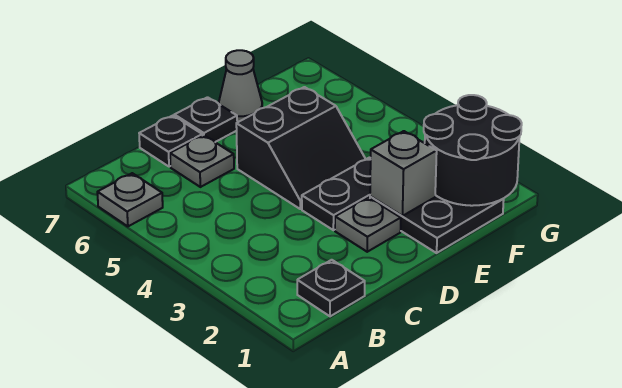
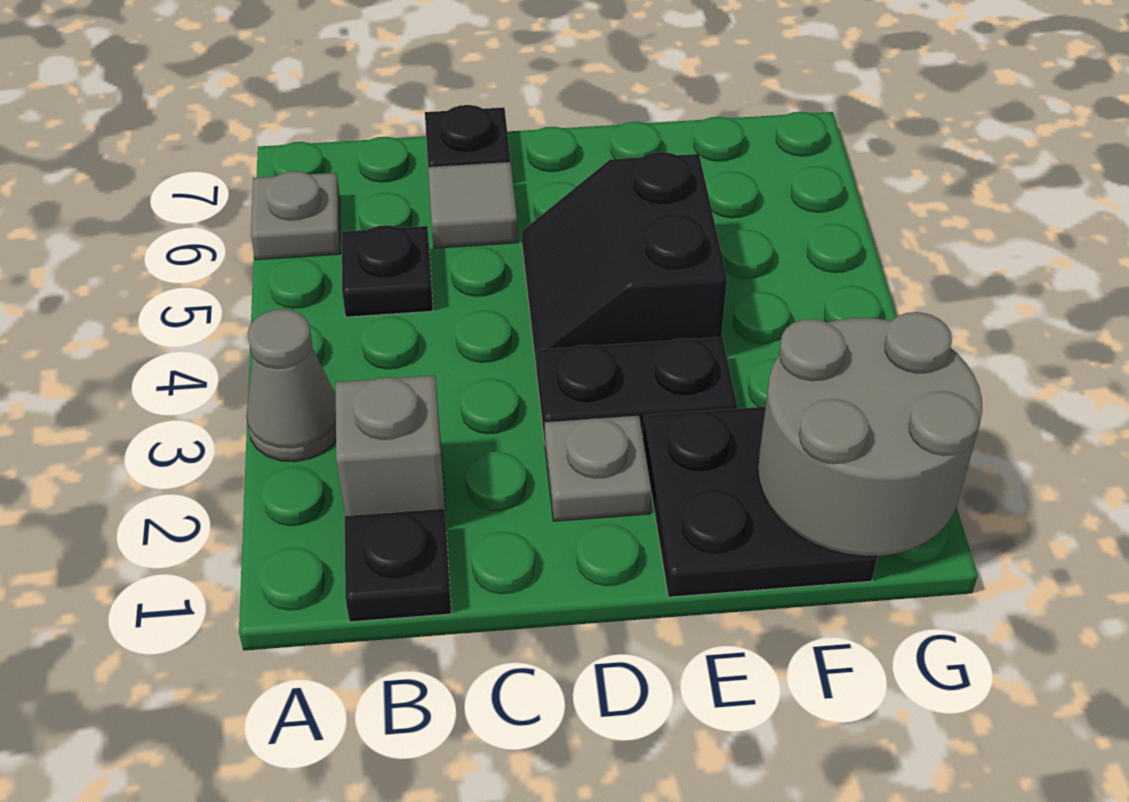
grey plate C6 level 1 -> grey tile C6 level 1
black slope D4:E5 level 1 top 5 -> black slope D4:E5 level 1 top E
black plate D7 level 1 -> black plate B5 level 1
grey brick E2 level 2 -> grey brick B2 level 1
grey cone E7 level 1 -> grey cone A3 level 1
black round brick F1:G2 level 2 -> grey round brick F1:G2 level 2

